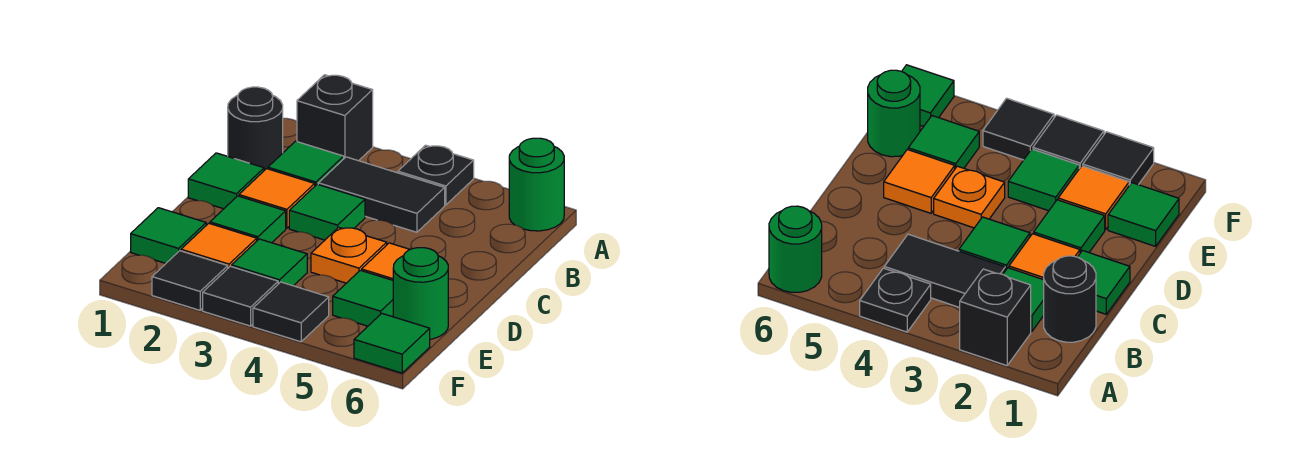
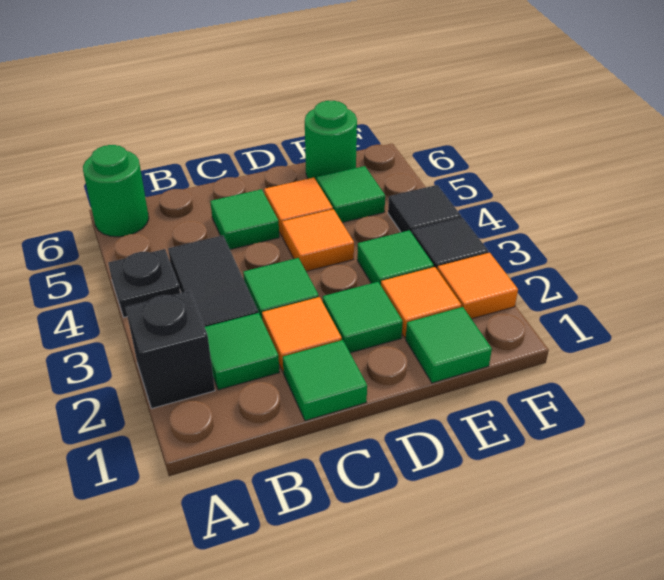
black round brick B1 level 1 -> none
orange plate D4 level 1 -> orange tile D4 level 1
black tile F2 level 1 -> orange tile F2 level 1
green tile F6 level 1 -> green tile C5 level 1

